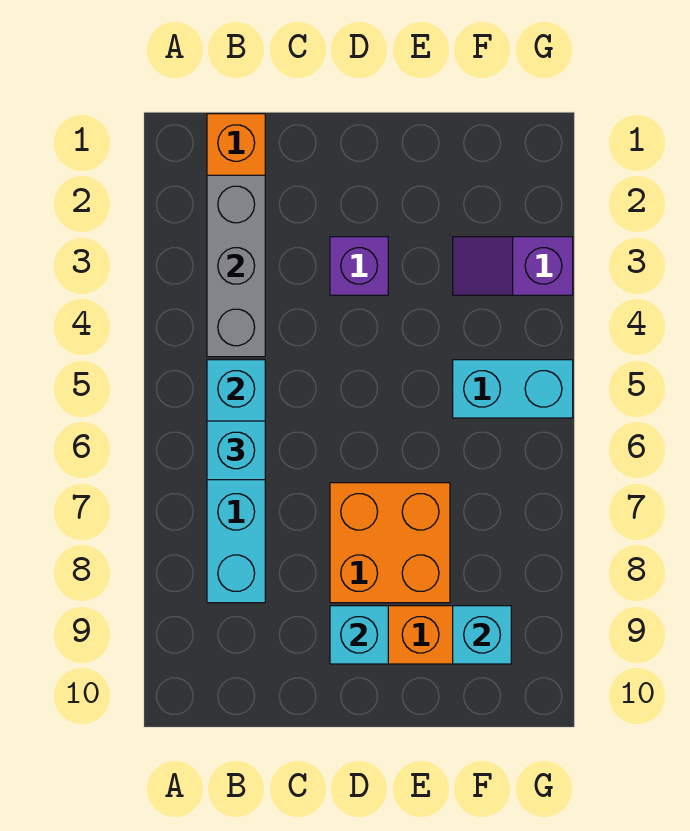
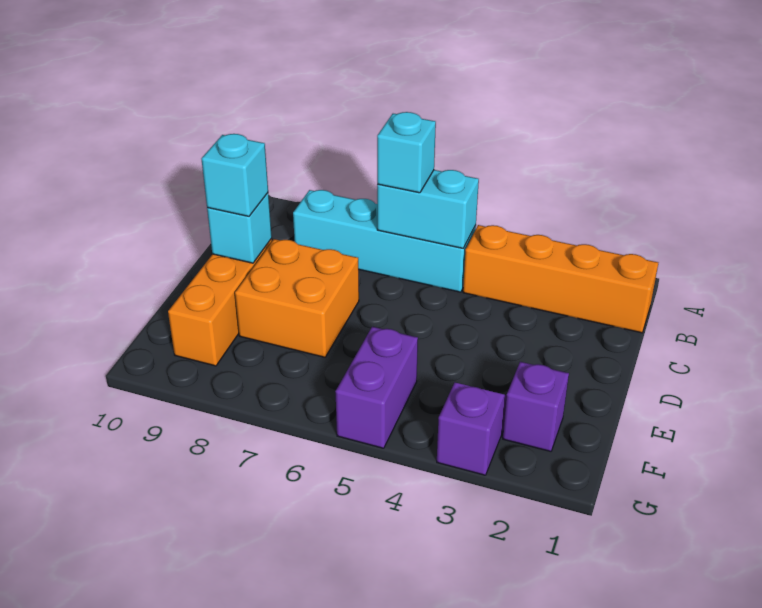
grey brick B2:B4 level 2 -> none
purple brick D3 level 1 -> purple brick F2 level 1
cyan brick F5:G5 level 1 -> purple brick F5:G5 level 1
cyan brick F9 level 2 -> cyan brick D9 level 3

